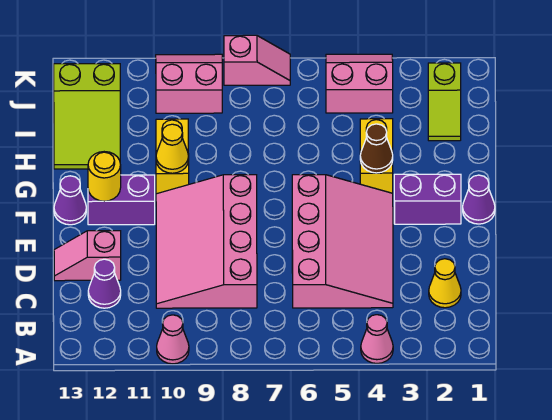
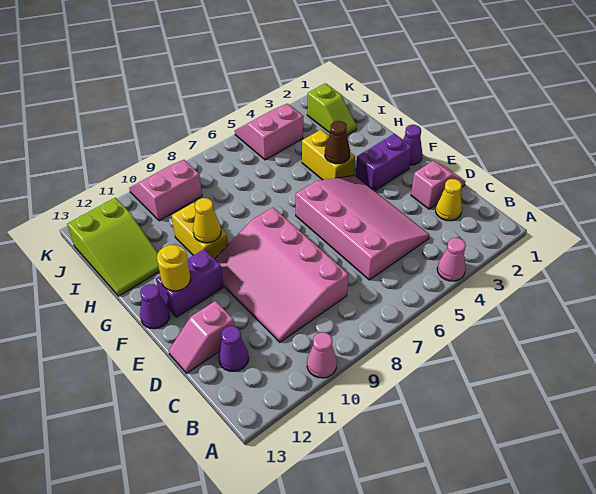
pink slope K7:K8 level 1 top 8 -> pink slope D1:D2 level 1 top 2

